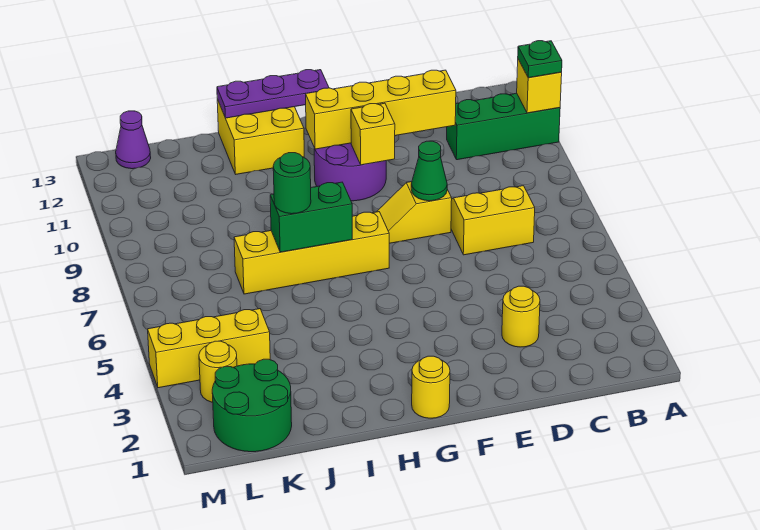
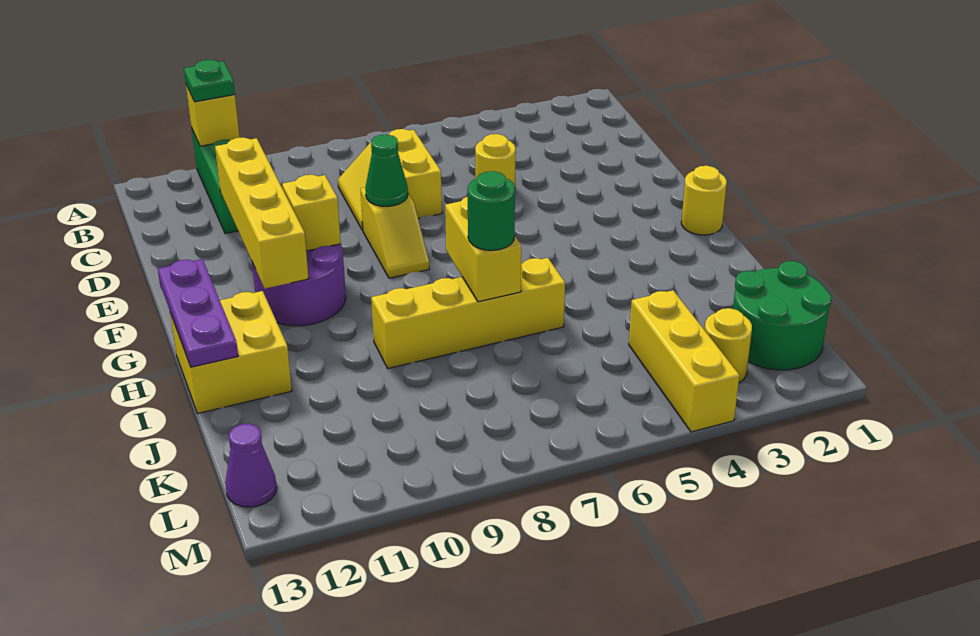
yellow round brick D3 level 1 -> yellow round brick D5 level 1
yellow brick G7:J7 level 1 -> yellow brick I6:I9 level 1
green brick H7:I7 level 2 -> yellow brick H7:I7 level 2

